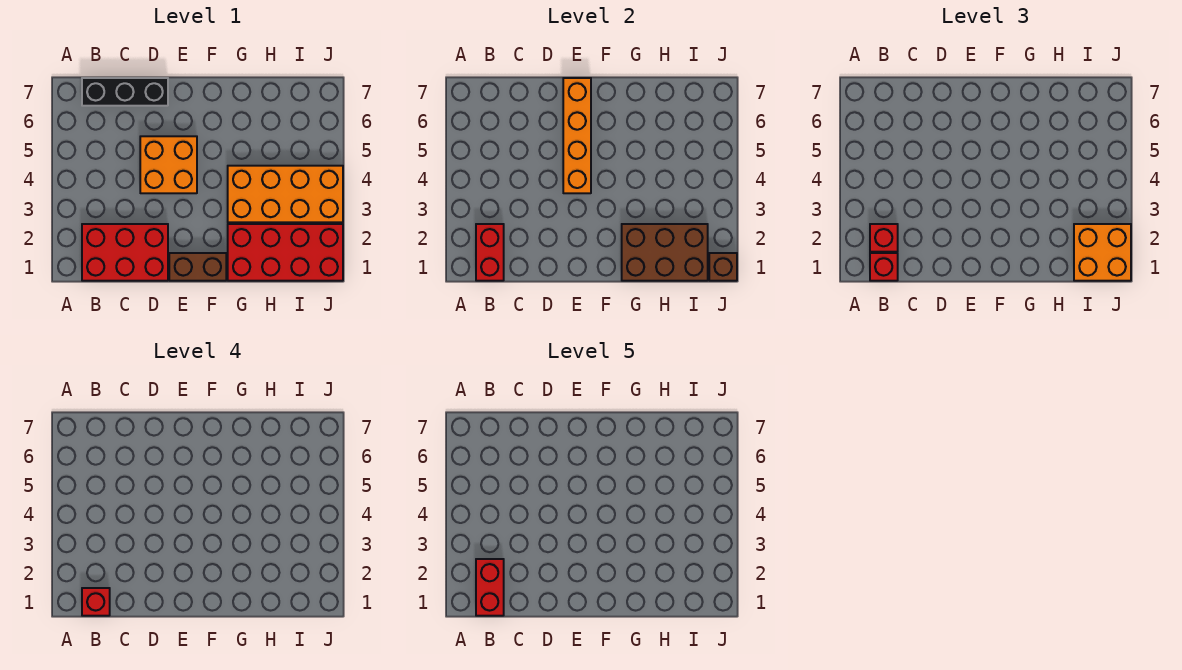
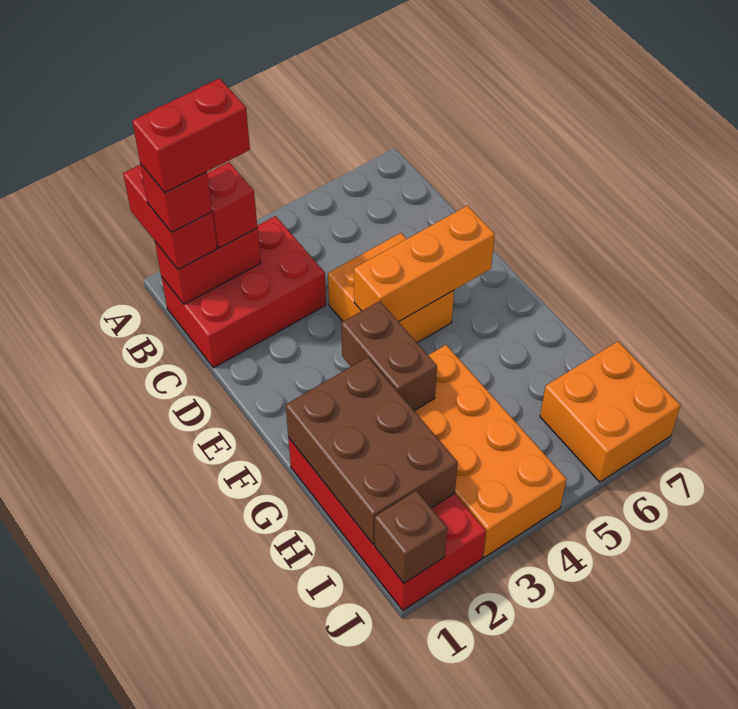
red brick B1:D2 level 1 -> red brick B1:C3 level 1
red brick B1 level 3 -> red brick A1:B1 level 3
black brick B7:D7 level 1 -> none
brown brick E1:F1 level 1 -> brown brick F3:G3 level 2
orange brick E4:E7 level 2 -> orange brick E4:E6 level 2
orange brick I1:J2 level 3 -> orange brick I6:J7 level 1

